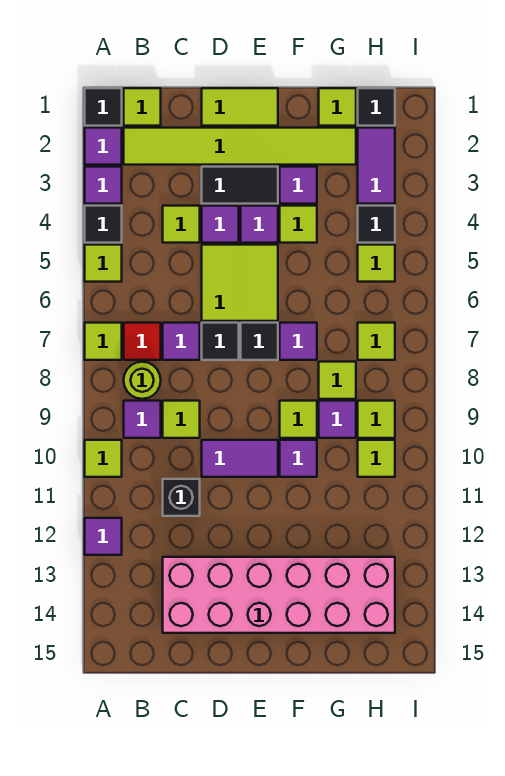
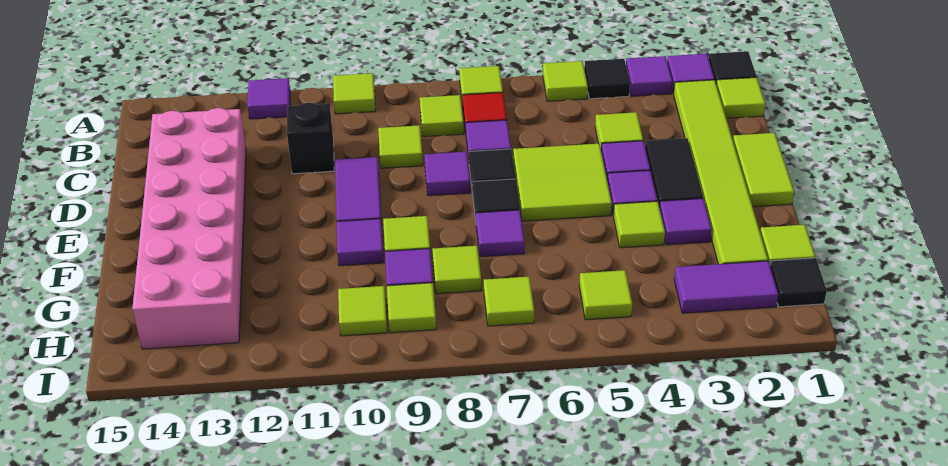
lime round brick B8 level 1 -> lime tile B8 level 1
purple tile B9 level 1 -> purple tile D8 level 1
black tile H4 level 1 -> none

